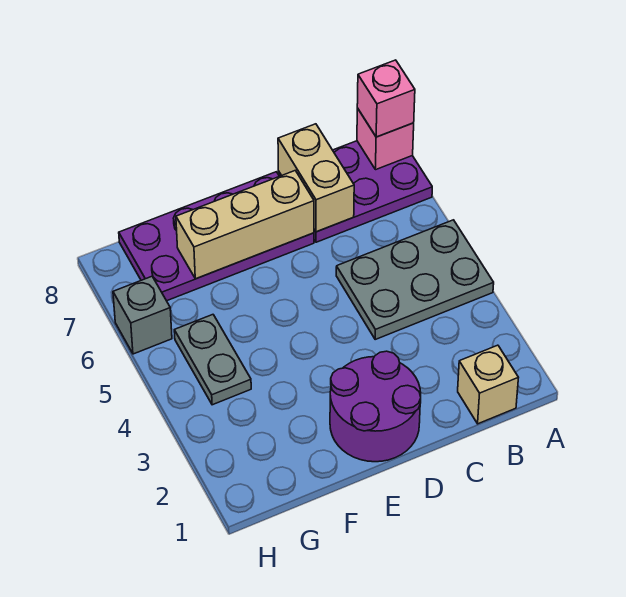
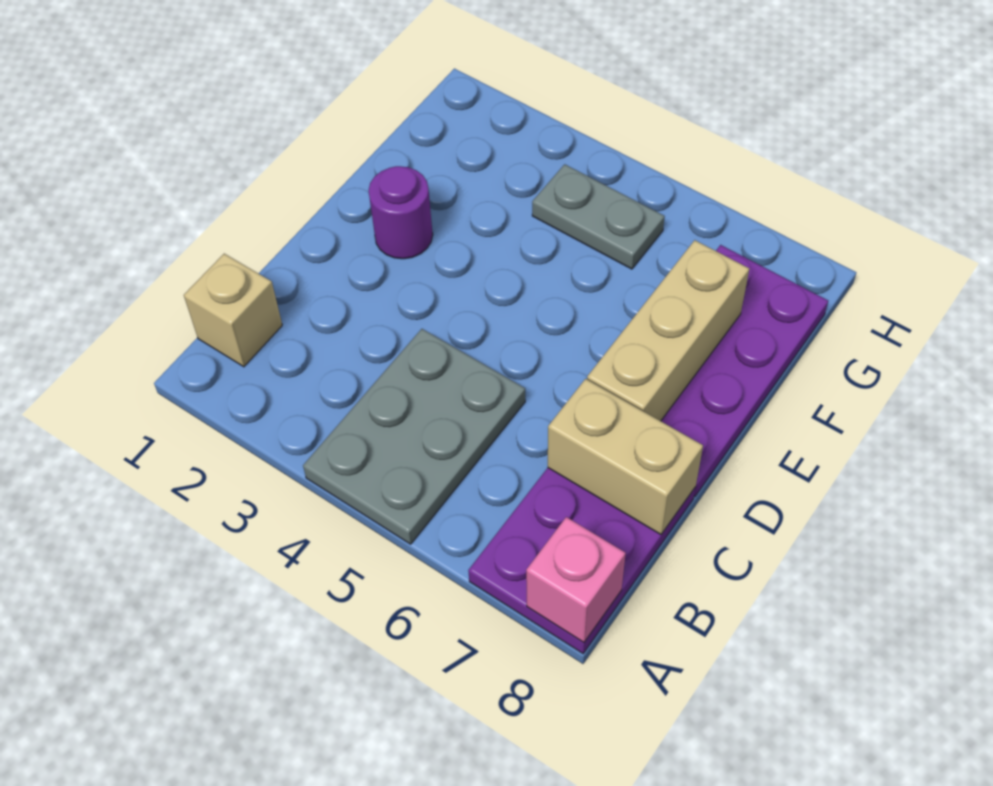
pink brick A8 level 3 -> none
purple round brick D1:E2 level 1 -> purple round brick E2 level 1
grey brick H6 level 1 -> none

